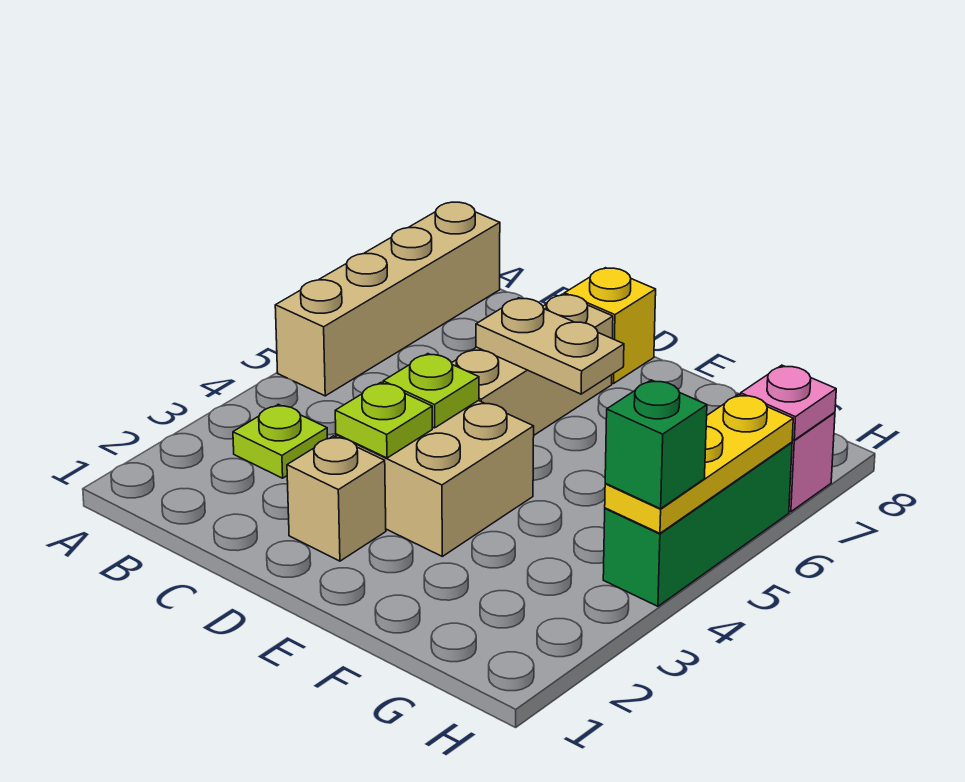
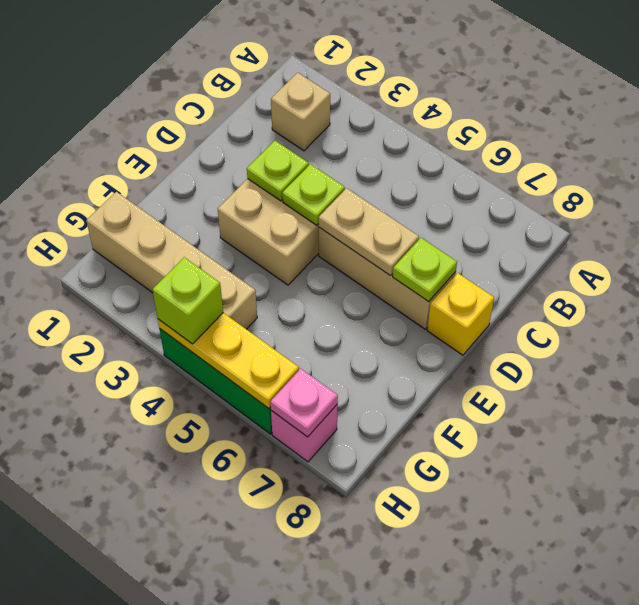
tan brick A5:A8 level 1 -> tan brick G1:G4 level 1
lime plate B3 level 1 -> lime plate D7 level 2
tan brick D2 level 1 -> tan brick B2 level 1
tan plate D6:E6 level 2 -> tan plate D5:D6 level 2
green brick H4 level 3 -> lime brick H4 level 3

